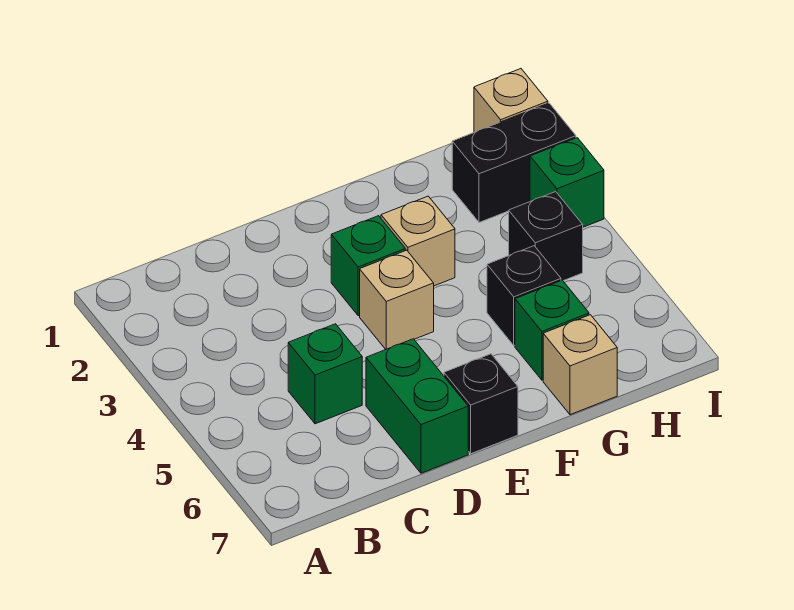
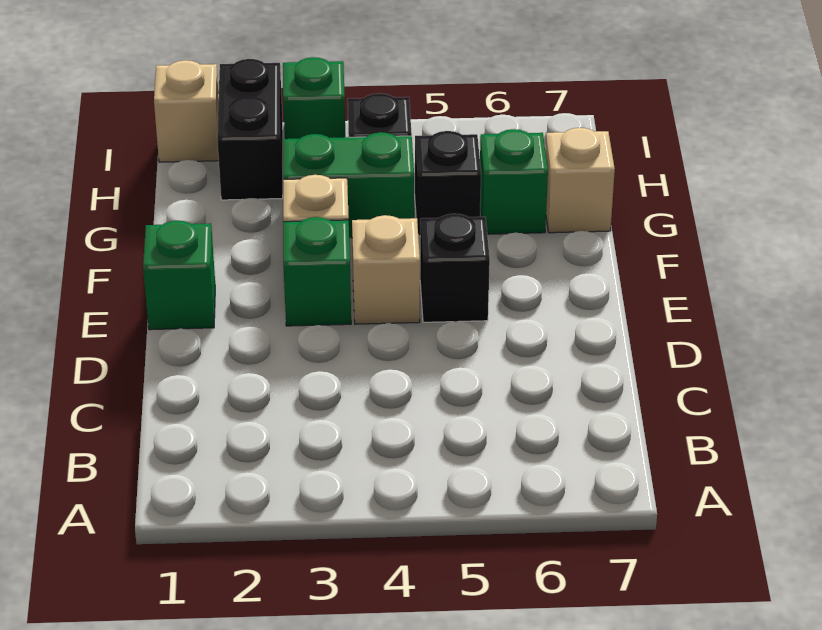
green brick C5 level 1 -> green brick E1 level 1
green brick D6:D7 level 1 -> green brick G3:G4 level 1
black brick E7 level 1 -> black brick E5 level 1

